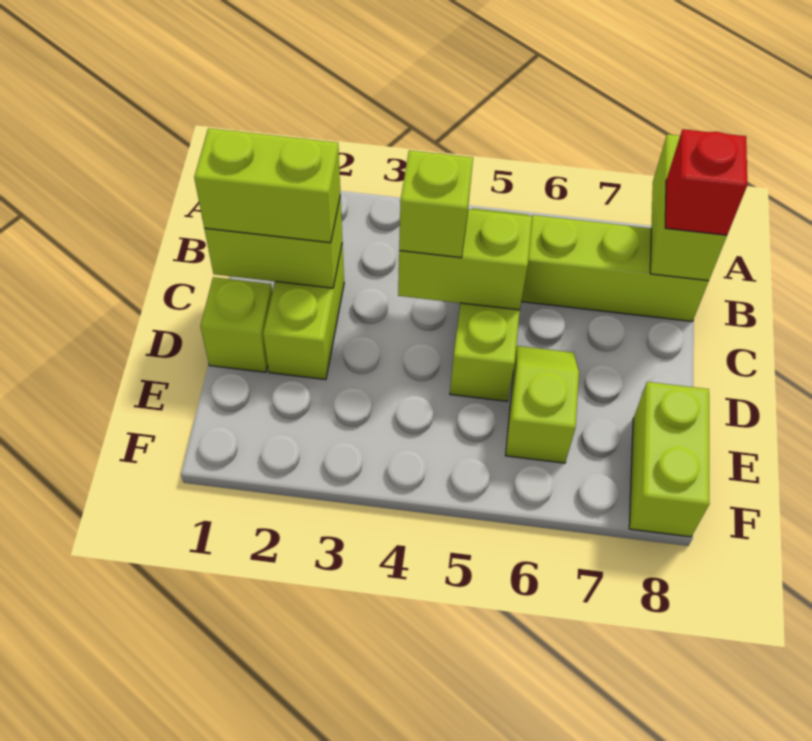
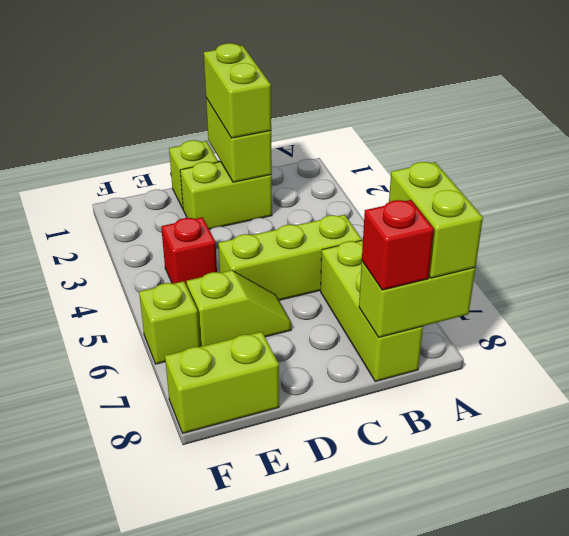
lime brick C4:C5 level 2 -> lime brick A7:A8 level 3
lime brick C4 level 3 -> lime brick F6 level 1
none -> red brick E4 level 1

